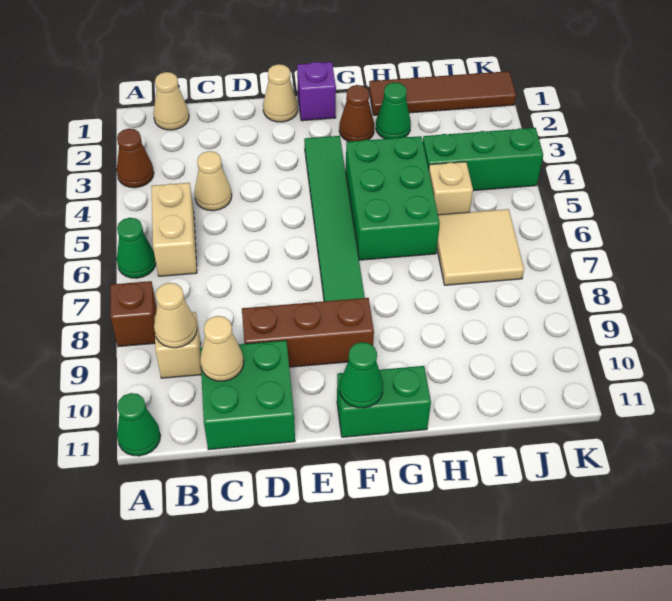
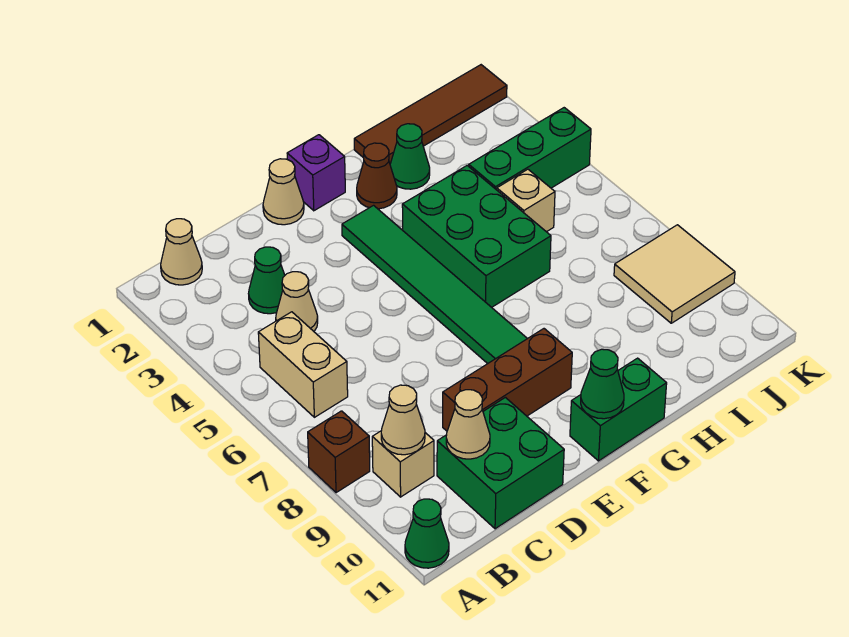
brown cone A3 level 1 -> none
green cone A6 level 1 -> green cone C3 level 1
tan tile I6:J7 level 1 -> tan tile J8:K9 level 1

